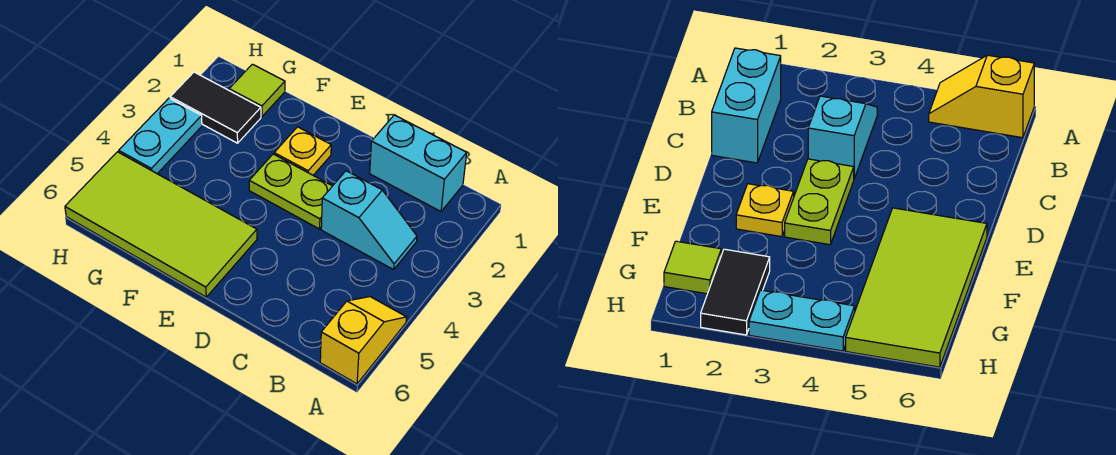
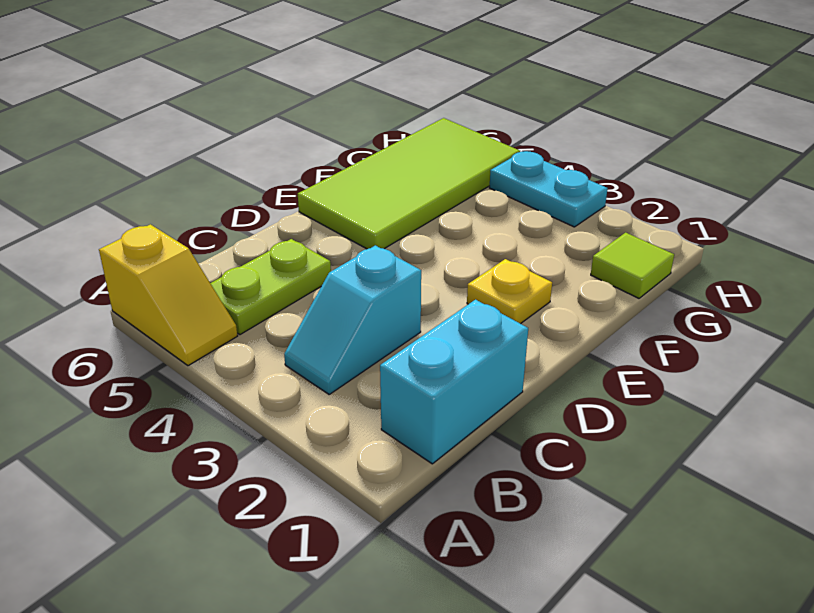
lime plate D3:E3 level 1 -> lime plate B5:C5 level 1
black tile G2:H2 level 1 -> none

